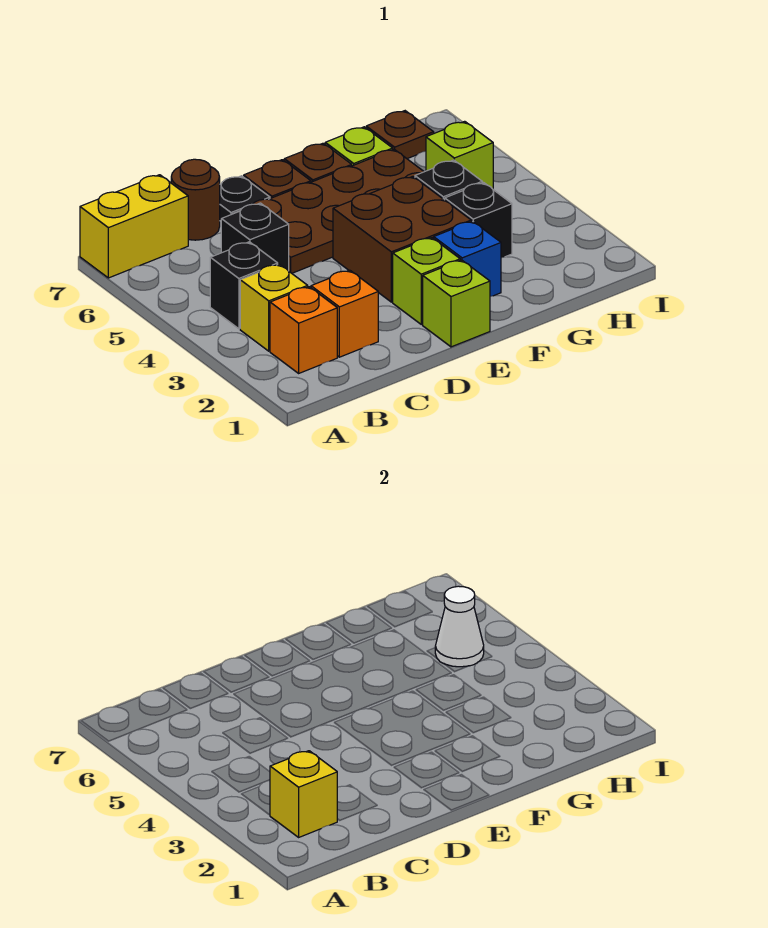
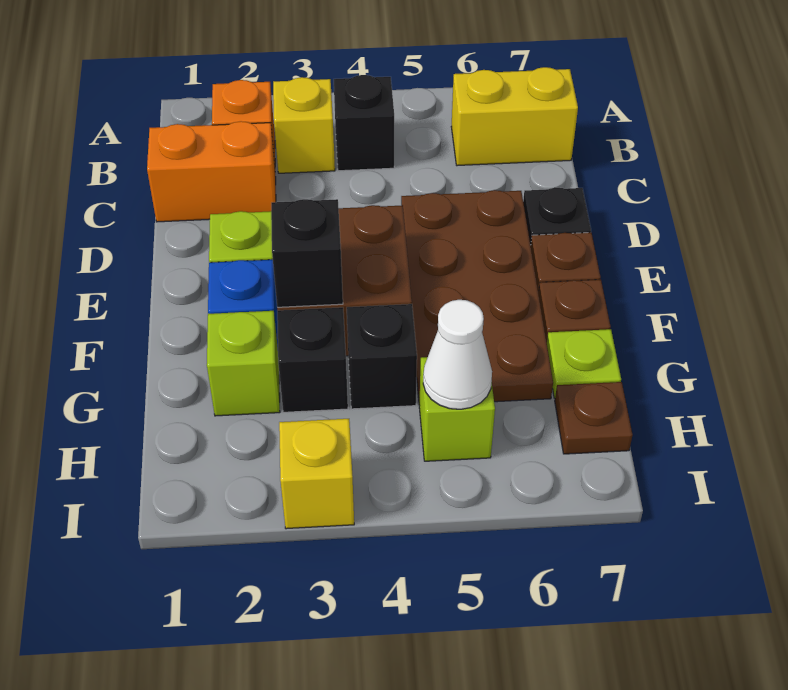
yellow brick A7:B7 level 1 -> yellow brick B6:B7 level 1
yellow brick B2 level 2 -> yellow brick I3 level 1
orange brick C2 level 1 -> orange brick C1:C2 level 1
black brick C5 level 1 -> black brick F3 level 2
brown round brick C7 level 1 -> none
lime brick E1 level 1 -> lime brick G2 level 1

